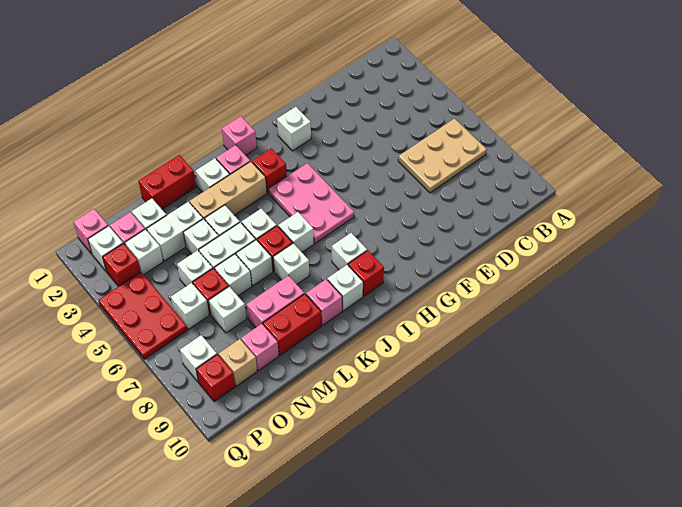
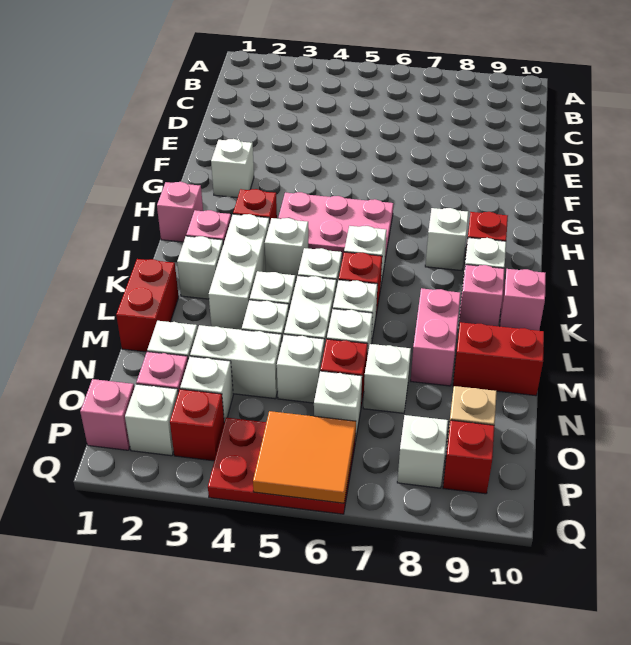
tan plate B6:D7 level 1 -> none
tan brick J3:L3 level 1 -> white brick J3:L3 level 1
white brick K7 level 1 -> white brick J4 level 1
red brick L9:M9 level 1 -> red brick M9:M10 level 1
white brick M3:N3 level 1 -> white brick N3:N4 level 1
pink brick N9 level 1 -> pink brick K10 level 1
none -> orange tile P5:Q6 level 2

